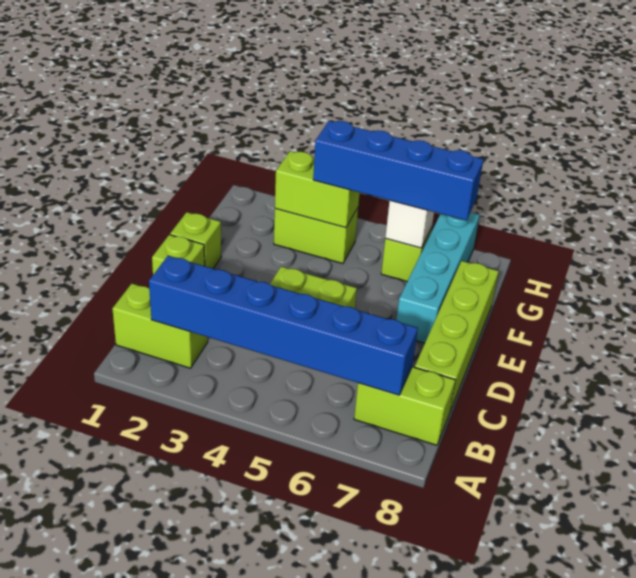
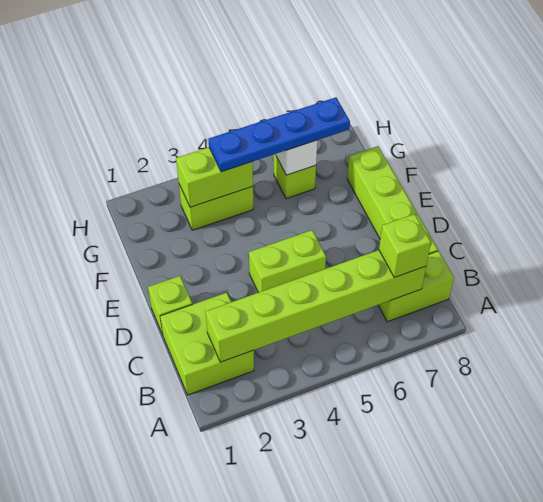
lime brick B1:B2 level 1 -> lime brick B1:C2 level 1
blue brick B2:B7 level 2 -> lime brick B2:B7 level 2
lime brick E1 level 1 -> lime brick B7 level 3
cyan brick E7:H7 level 1 -> none
blue brick G4:G7 level 3 -> blue plate G4:G7 level 3

